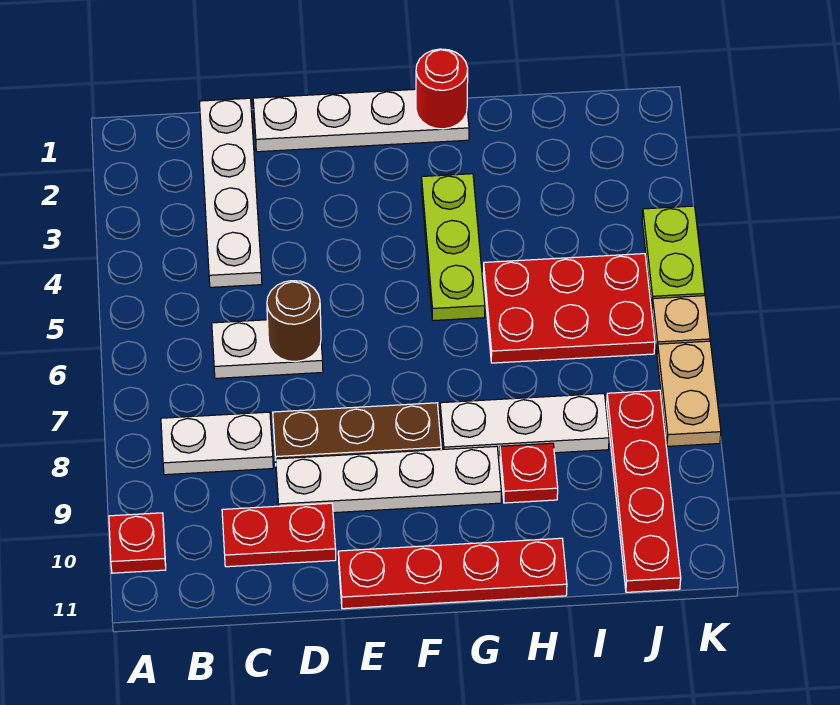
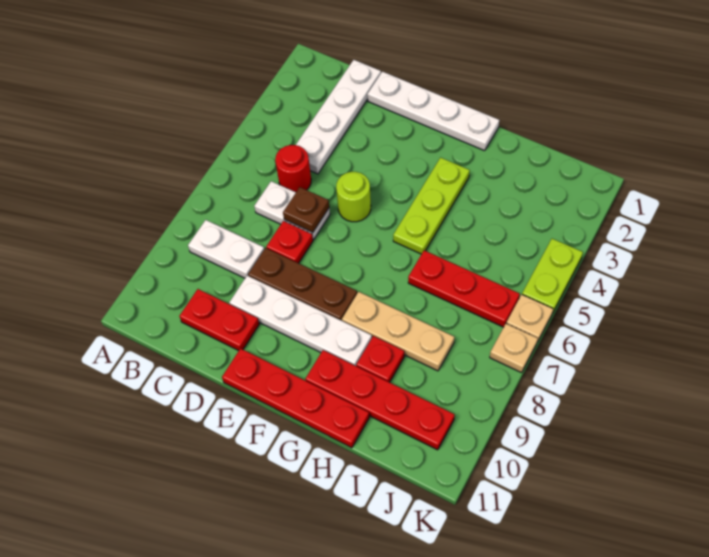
red plate A10 level 1 -> red plate D7 level 1
brown round brick D6 level 2 -> brown plate D6 level 2
none -> lime round brick E5 level 1
red round brick G1 level 2 -> red round brick C5 level 1
white plate G8:I8 level 1 -> tan plate G8:I8 level 1
red plate H5:J6 level 1 -> red plate H6:J6 level 1
red plate J8:J11 level 1 -> red plate G10:J10 level 1
tan plate K7:K8 level 1 -> tan plate K7 level 1

